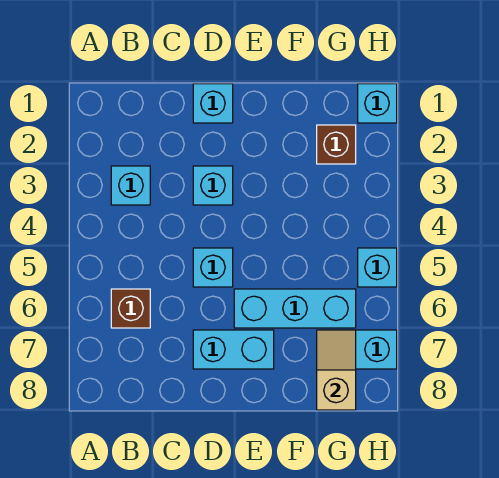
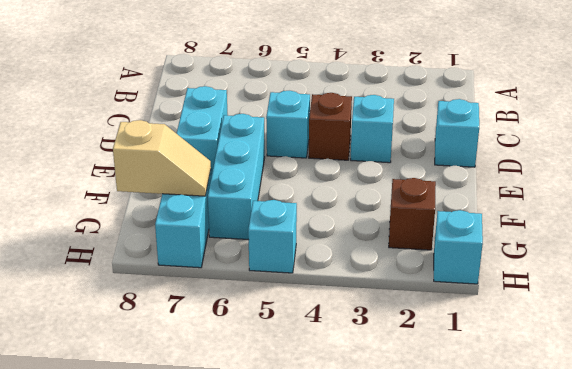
cyan brick B3 level 1 -> none
brown brick B6 level 1 -> brown brick D4 level 1

